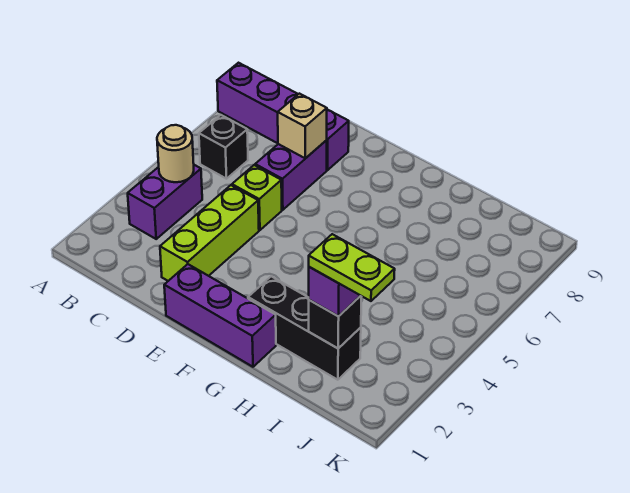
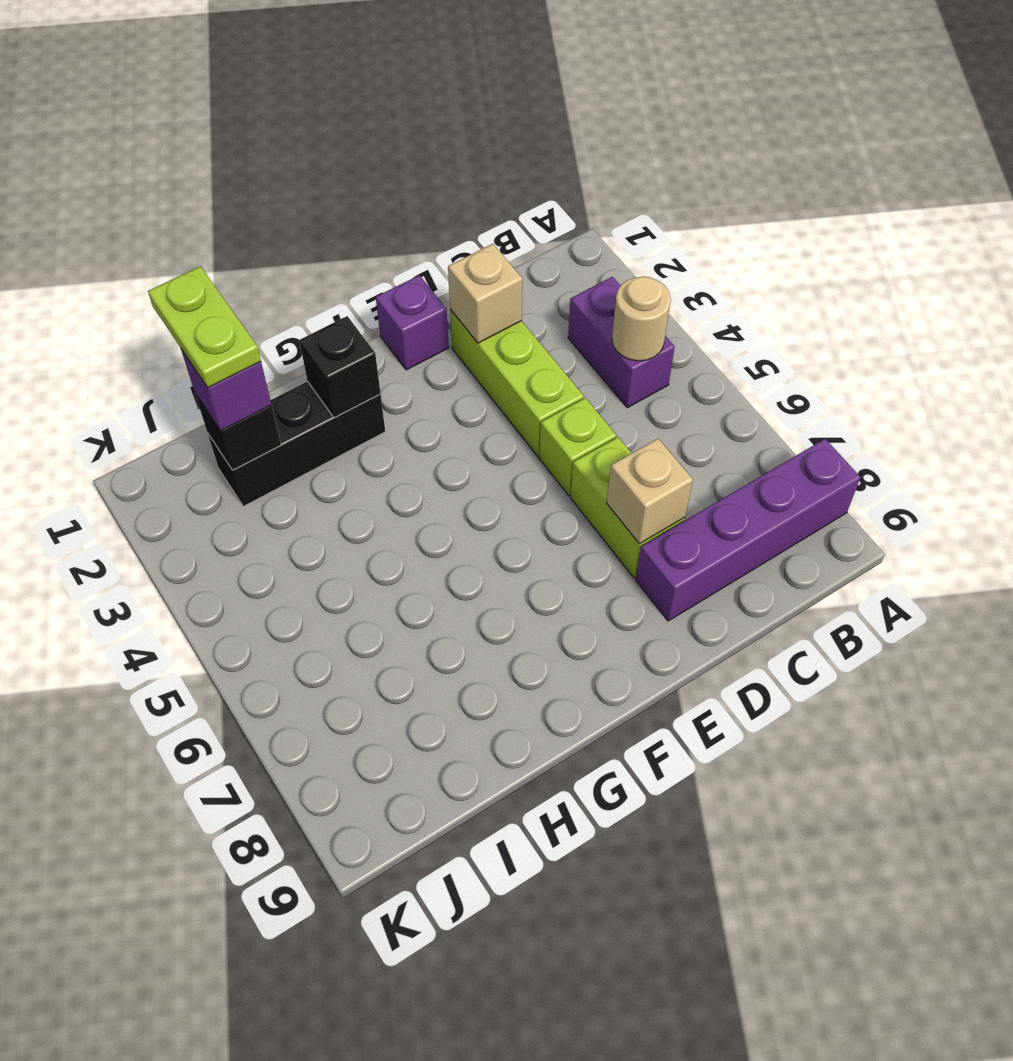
black brick B6 level 1 -> black brick G2 level 2
none -> tan brick D2 level 2
purple brick D6:D7 level 1 -> lime brick D6:D7 level 1
purple brick E1:G1 level 1 -> purple brick E1 level 1
lime plate I2:J2 level 4 -> lime plate I1:I2 level 4

